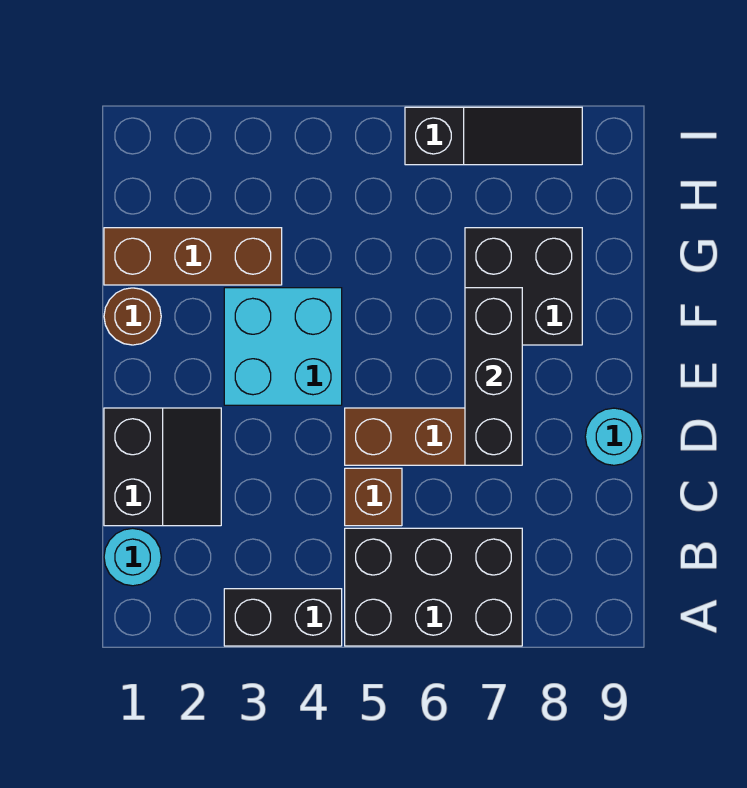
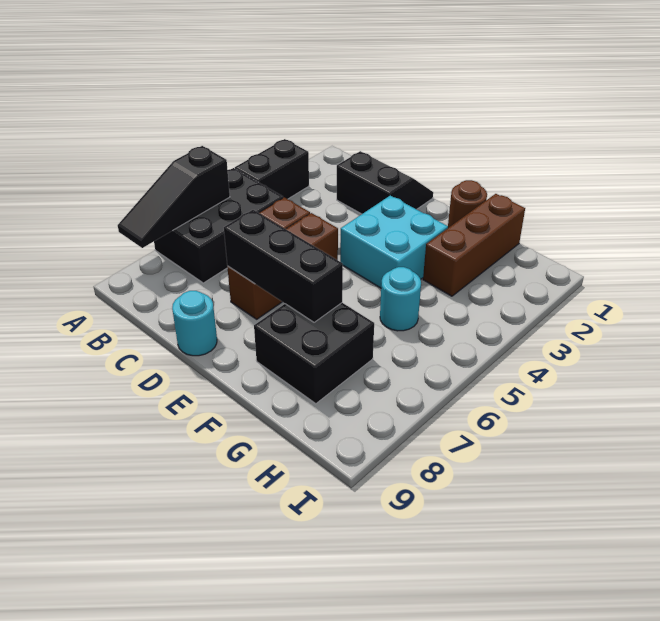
cyan round brick B1 level 1 -> cyan round brick G5 level 1
black slope C1:D2 level 1 top 1 -> black slope C1:D2 level 1 top 2
black slope I6:I8 level 1 top 6 -> black slope A6:A8 level 2 top 6

